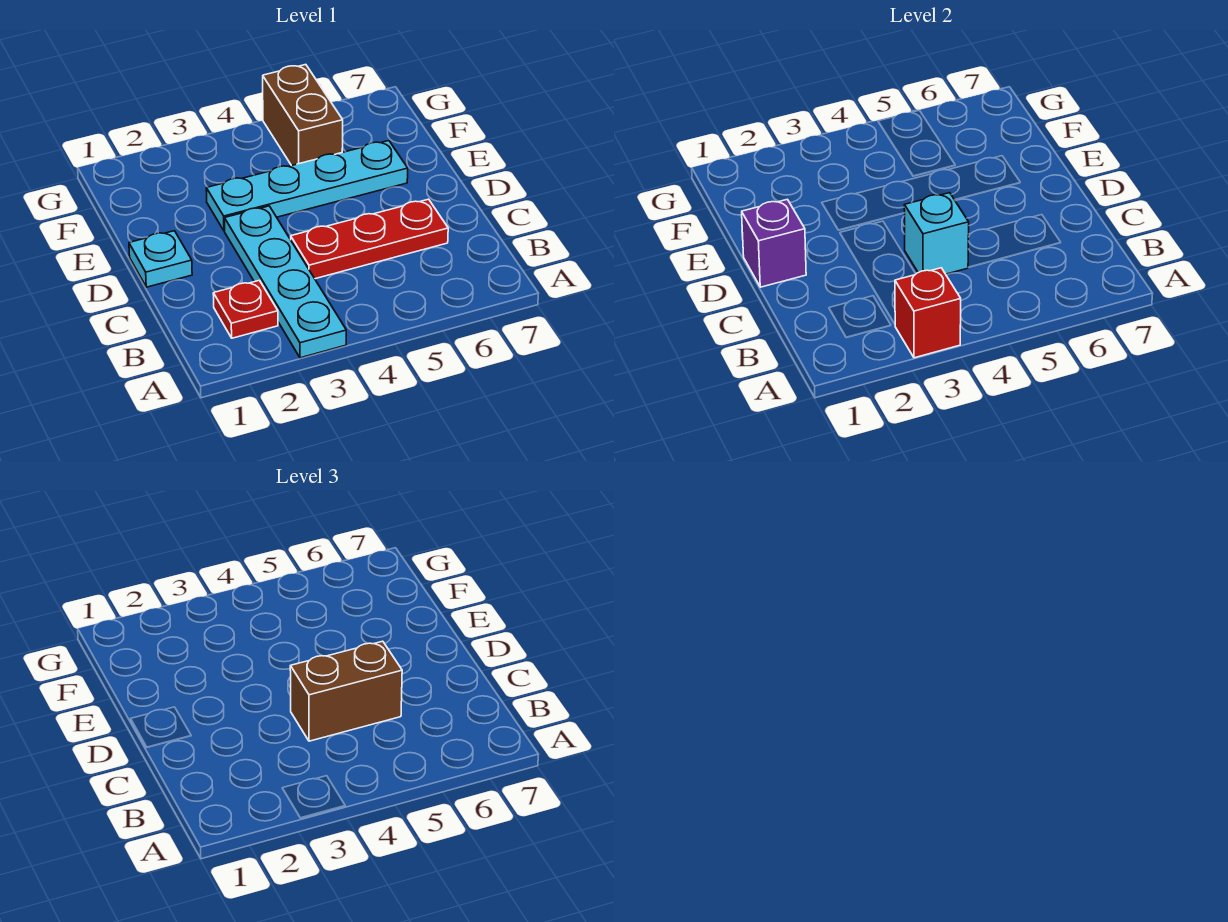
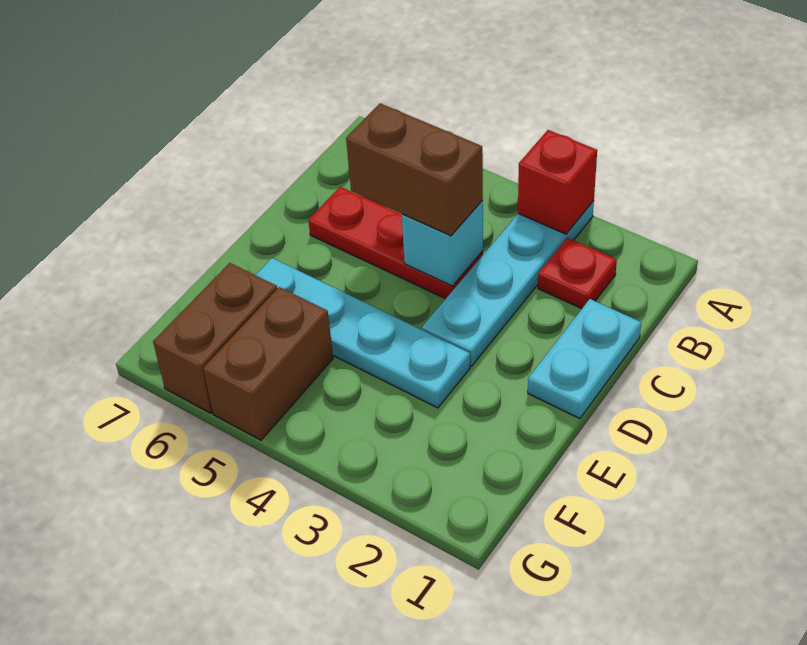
cyan plate D1 level 1 -> cyan plate C1:D1 level 1
purple brick D1 level 2 -> none
none -> brown brick F6:G6 level 1

